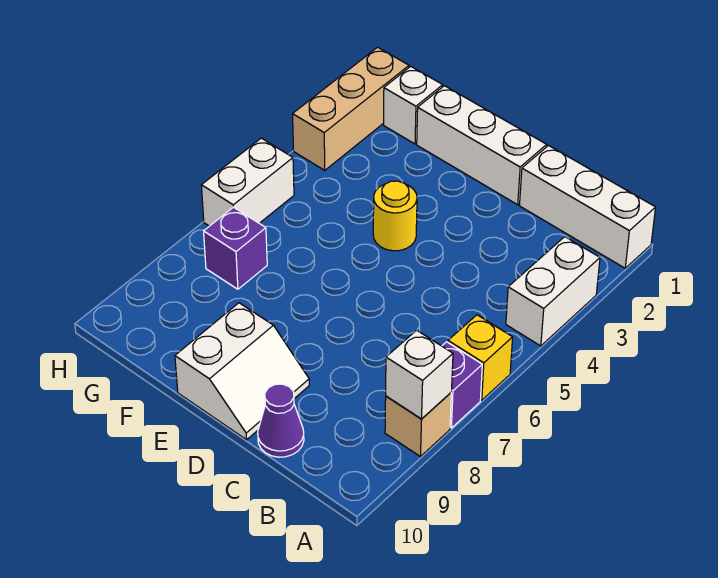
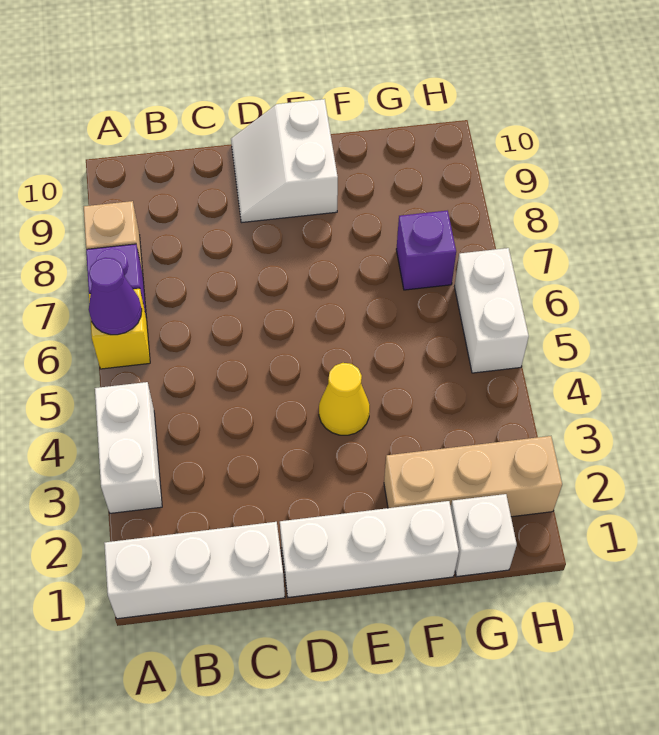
white brick A8 level 2 -> none
purple cone C10 level 1 -> purple cone A6 level 2
yellow round brick E4 level 1 -> yellow cone E4 level 1
tan brick H1:H3 level 1 -> tan brick F2:H2 level 1

